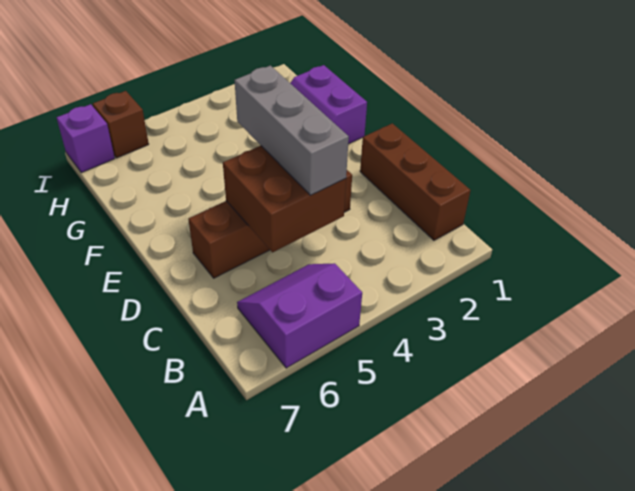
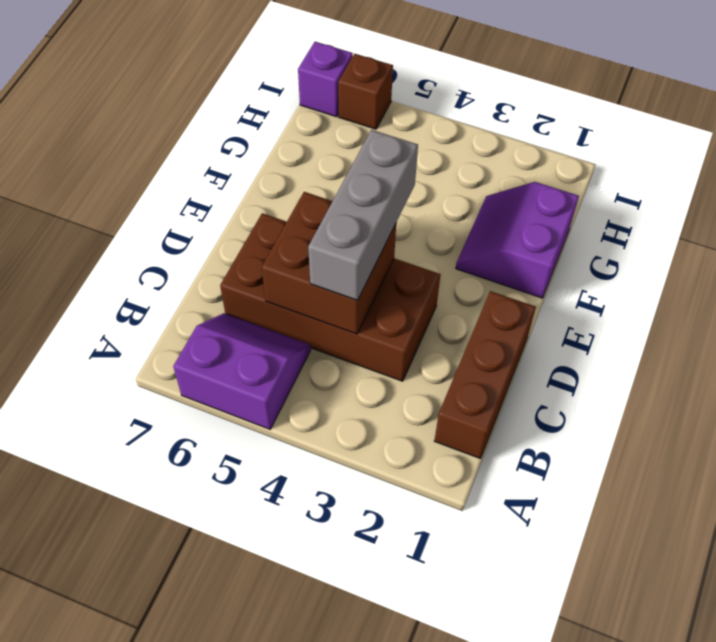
brown brick D3:D6 level 1 -> brown brick C3:D6 level 1

